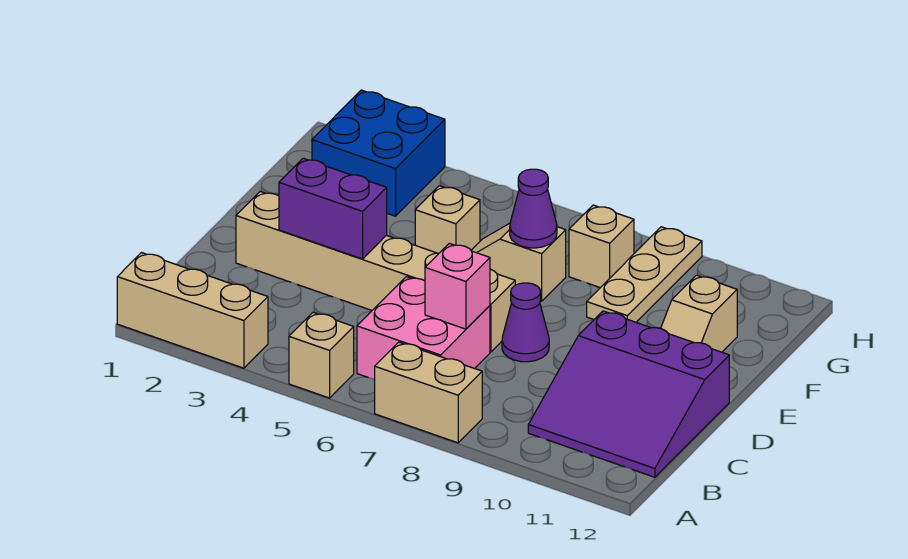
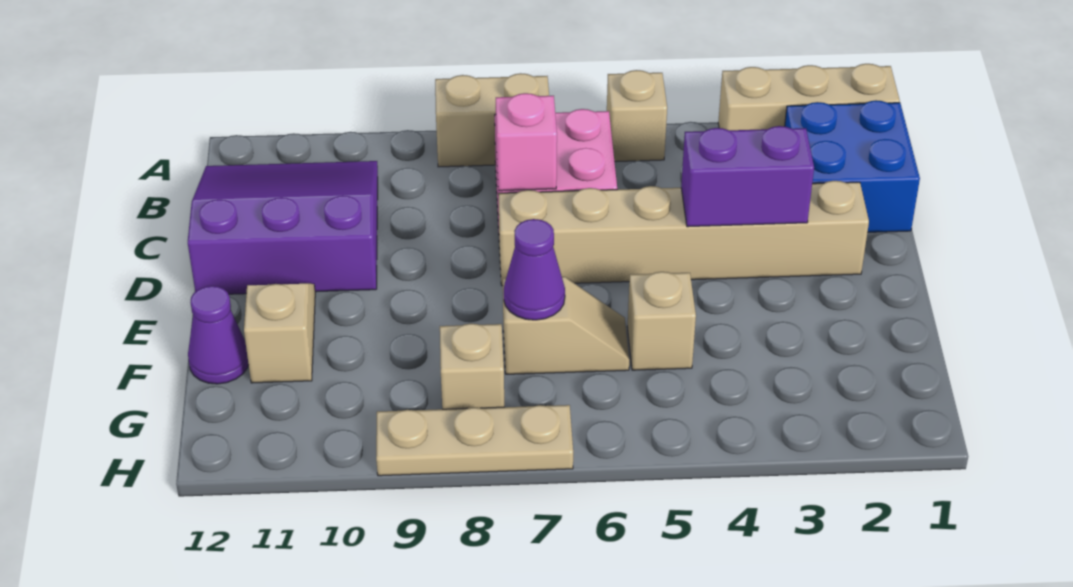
purple cone D8 level 1 -> purple cone F12 level 1
tan plate F9:H9 level 1 -> tan plate H7:H9 level 1
blue brick G2:H3 level 1 -> blue brick B1:C2 level 1

